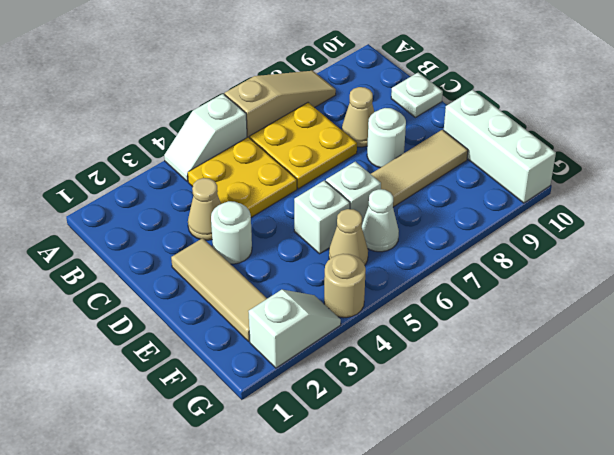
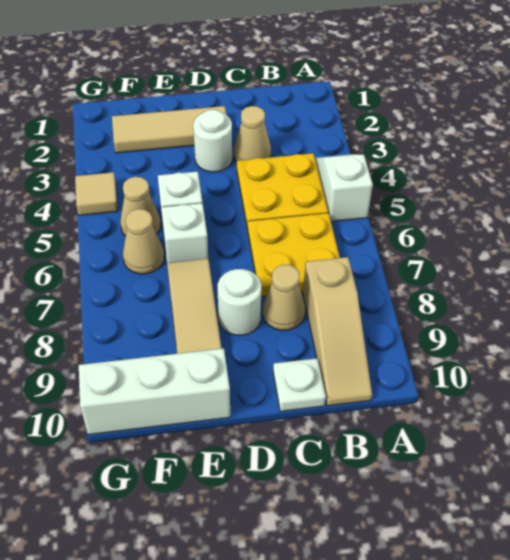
tan slope A6:A8 level 1 top 6 -> tan slope B8:B10 level 1 top 8
white cone F6 level 1 -> tan cone F6 level 1
white slope G2:G3 level 1 top 2 -> none
tan round brick G4 level 1 -> tan tile G4 level 1

